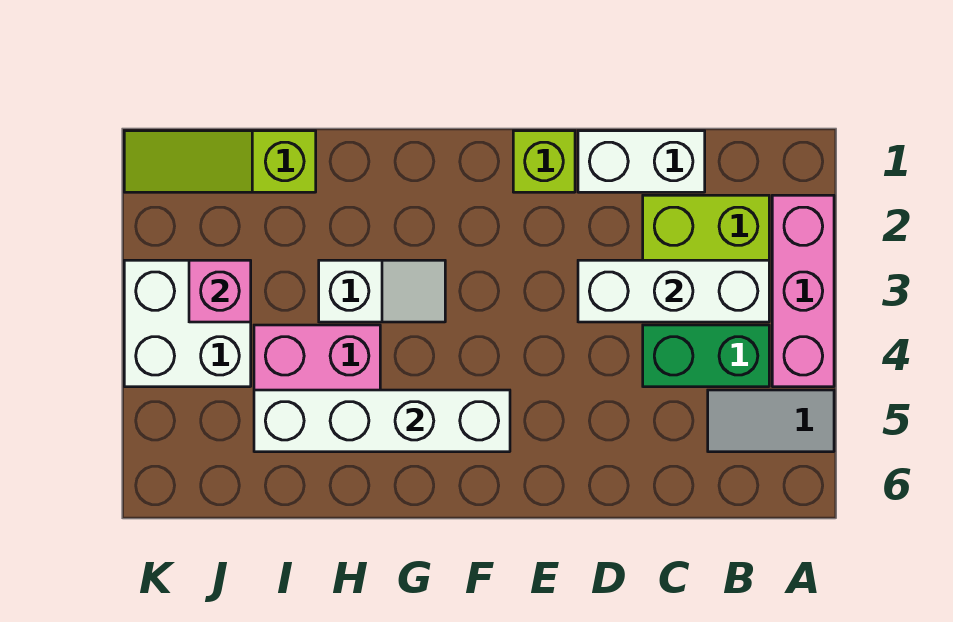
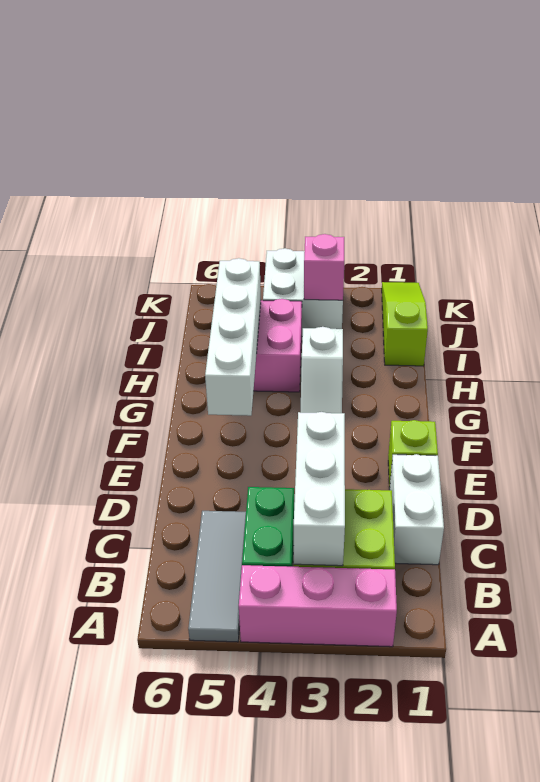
grey tile A5:B5 level 1 -> grey tile A5:C5 level 1

